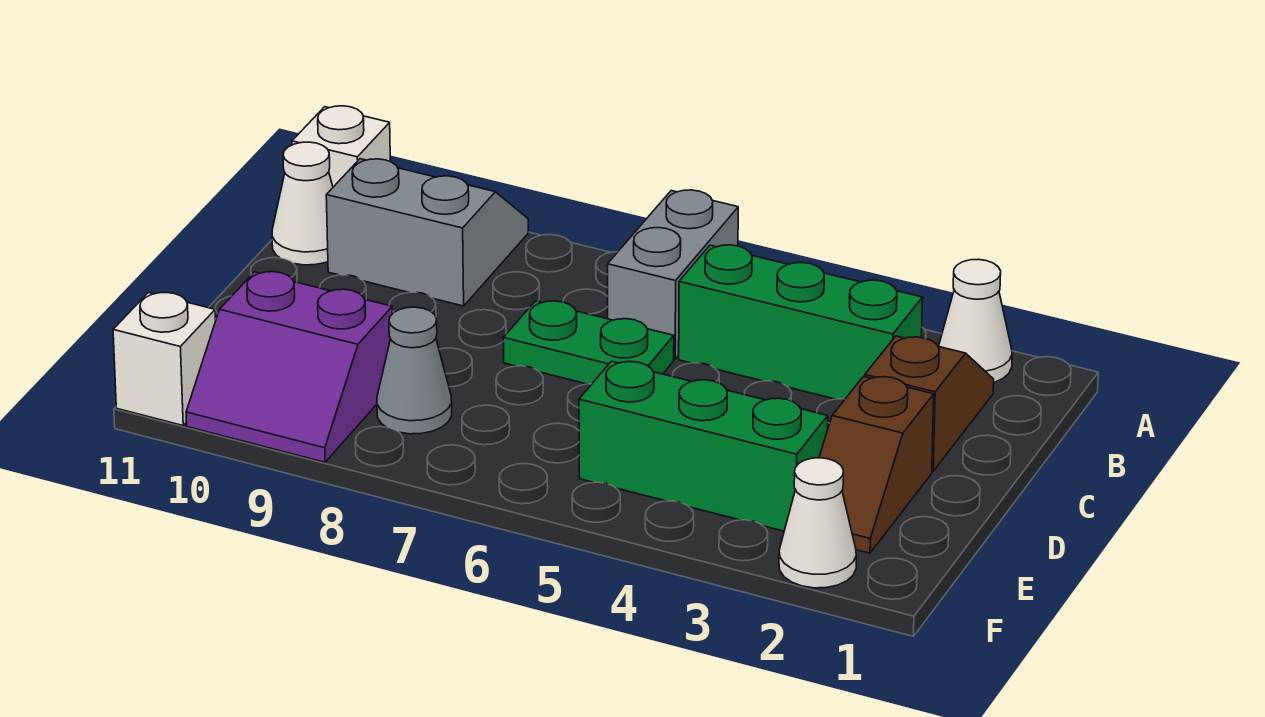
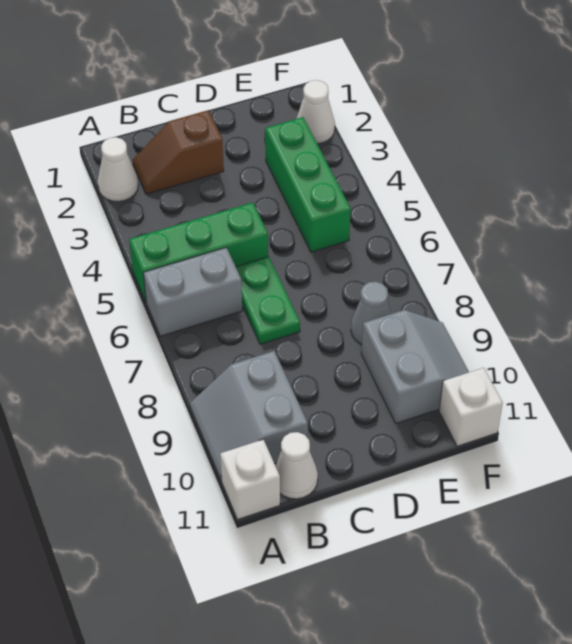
green brick B3:B5 level 1 -> green brick A5:C5 level 1
brown slope D2:E2 level 1 top D -> none
purple slope E9:F10 level 1 top E -> grey slope E9:F10 level 1 top E

